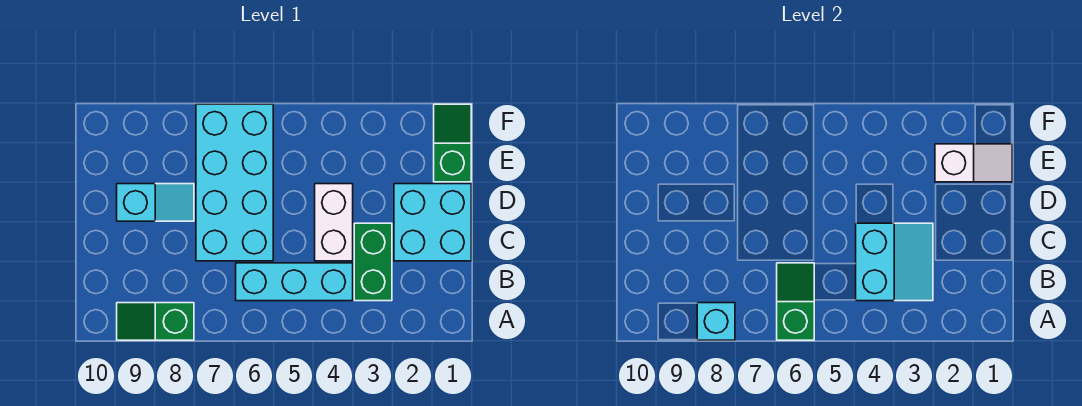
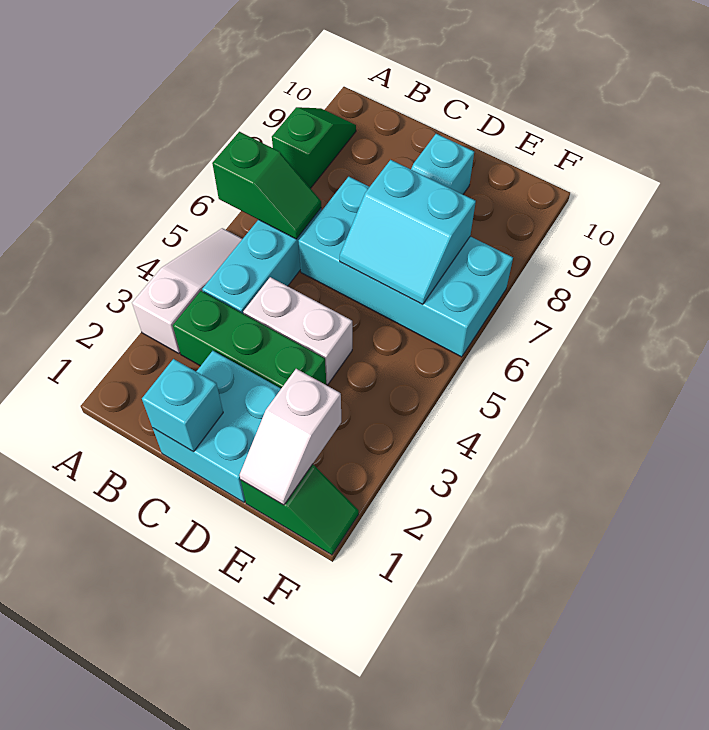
none -> white slope A3:A5 level 1 top 3
cyan brick A8 level 2 -> cyan brick C1 level 2
green brick B3:C3 level 1 -> green brick B3:D3 level 1
cyan slope B3:C4 level 2 top 4 -> cyan slope D6:E7 level 2 top 7

